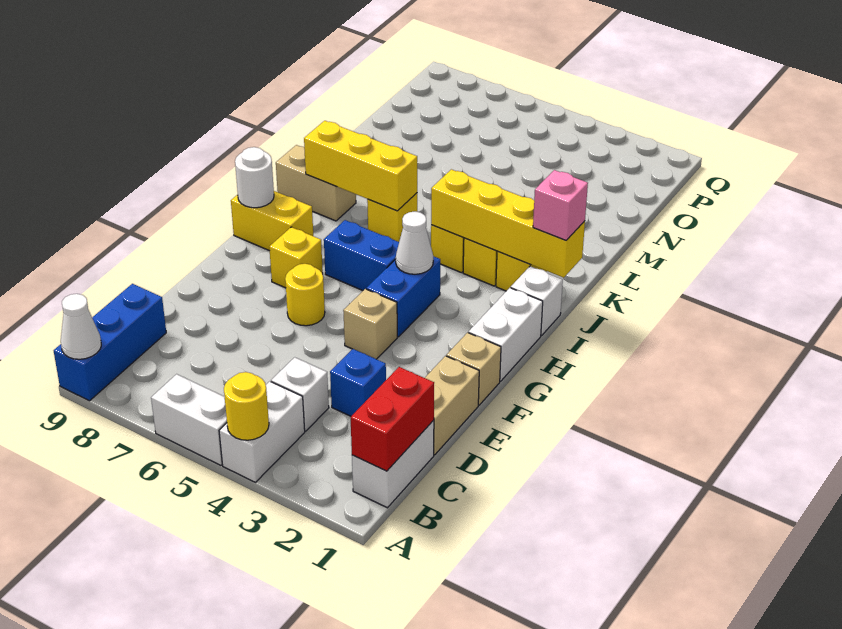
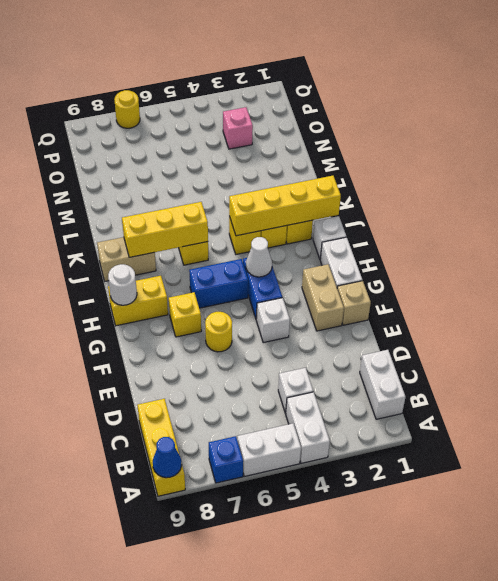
yellow round brick A4 level 2 -> yellow round brick Q7 level 1
blue brick A9:C9 level 1 -> yellow brick A9:C9 level 1
white cone A9 level 2 -> blue cone A9 level 2
red brick B1:C1 level 2 -> none
tan brick D1:E1 level 1 -> tan brick F2:G2 level 1
blue brick D3 level 1 -> blue brick A7 level 1
tan brick F4 level 1 -> white brick F4 level 1
pink brick J1 level 3 -> pink brick O3 level 1

